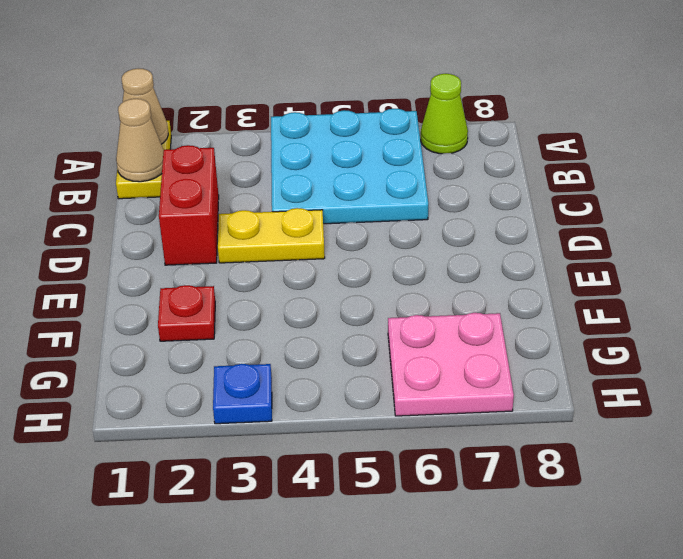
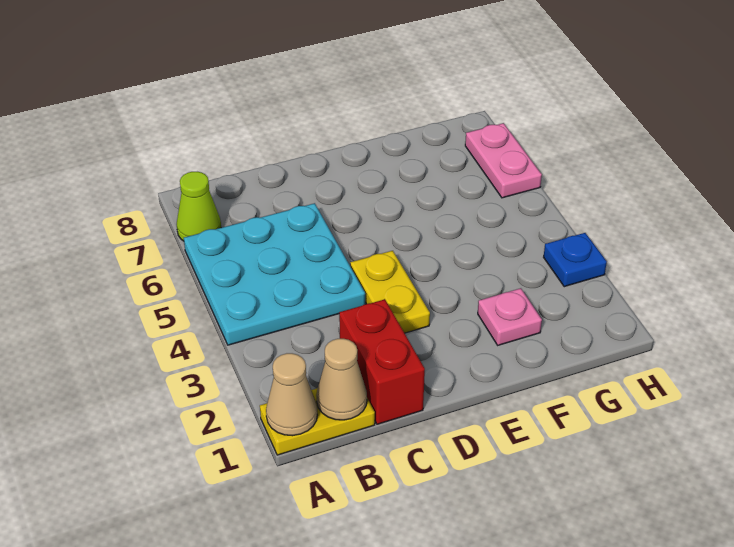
red brick C2:D2 level 1 -> red brick C1:C2 level 1
red plate F2 level 1 -> pink plate F2 level 1
pink plate G6:H7 level 1 -> pink plate H6:H7 level 1

